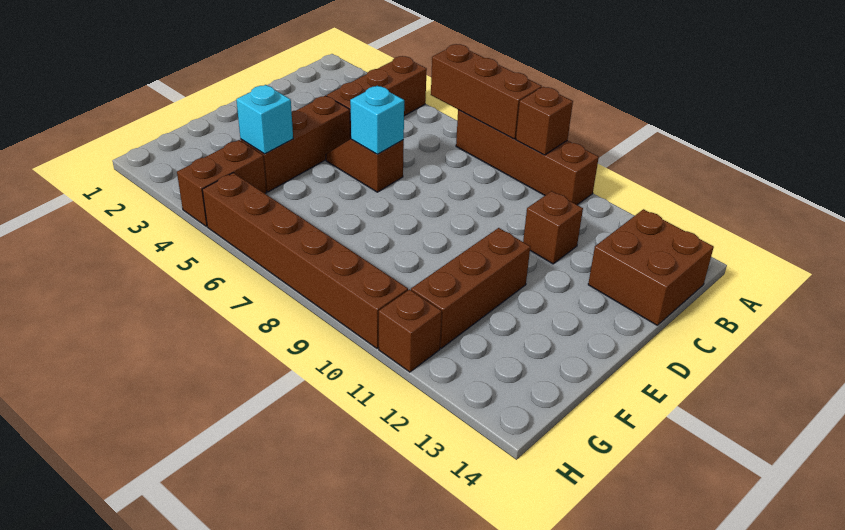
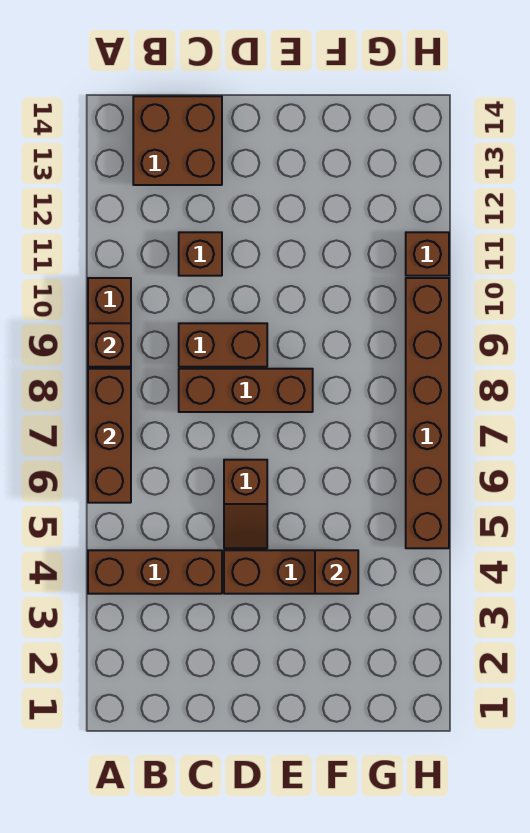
cyan brick D6 level 2 -> none
brown brick E11:G11 level 1 -> brown brick C8:E8 level 1
cyan brick F4 level 2 -> brown brick F4 level 2
brown brick G4:H4 level 1 -> brown brick C9:D9 level 1

